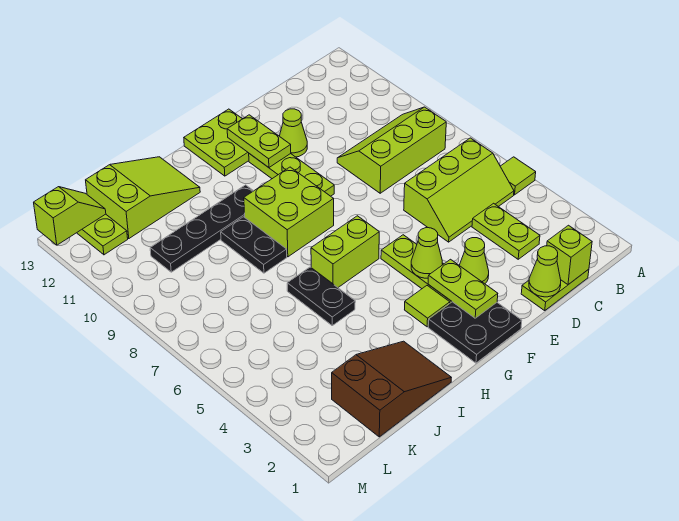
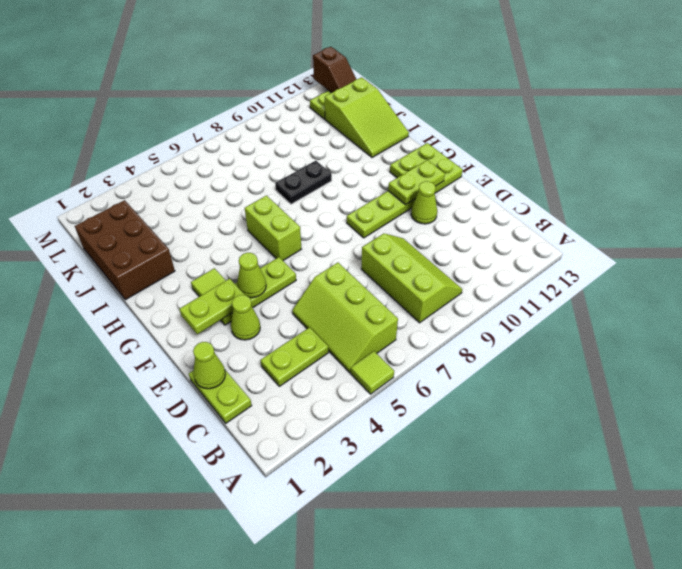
lime brick C1 level 2 -> none
black plate F1:G2 level 1 -> none
lime brick G8:H9 level 1 -> none
black plate H10:K10 level 1 -> none
brown slope I1:K2 level 1 top K -> brown brick I1:K2 level 1
black plate I5:I6 level 1 -> none
lime slope L13:M13 level 2 top M -> brown slope L13:M13 level 2 top M

